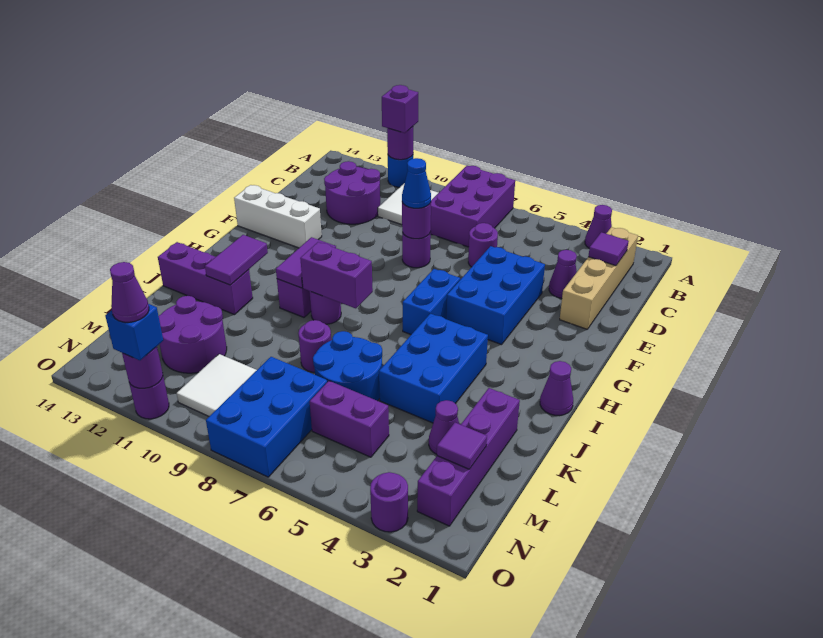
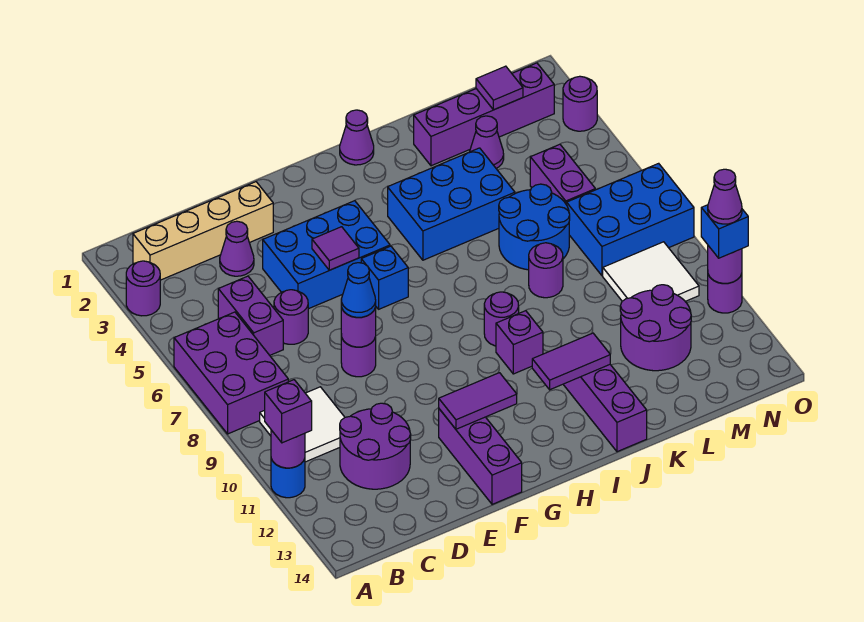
purple cone A3 level 1 -> purple round brick A3 level 1
purple brick A7:C8 level 1 -> purple brick A6:B8 level 1
purple tile C2 level 2 -> purple tile F5 level 2
white brick F12:F14 level 1 -> purple brick F12:F14 level 1
blue brick G6:H6 level 1 -> blue brick G6 level 1
purple tile H10:I10 level 2 -> purple tile F12:G12 level 2
purple brick I8:I9 level 2 -> purple brick C5:C6 level 1

